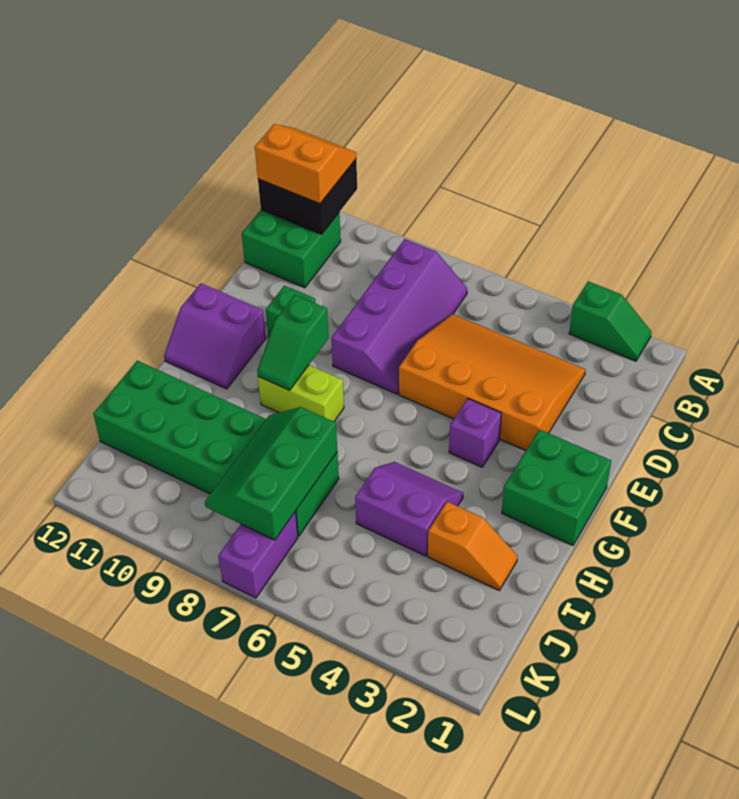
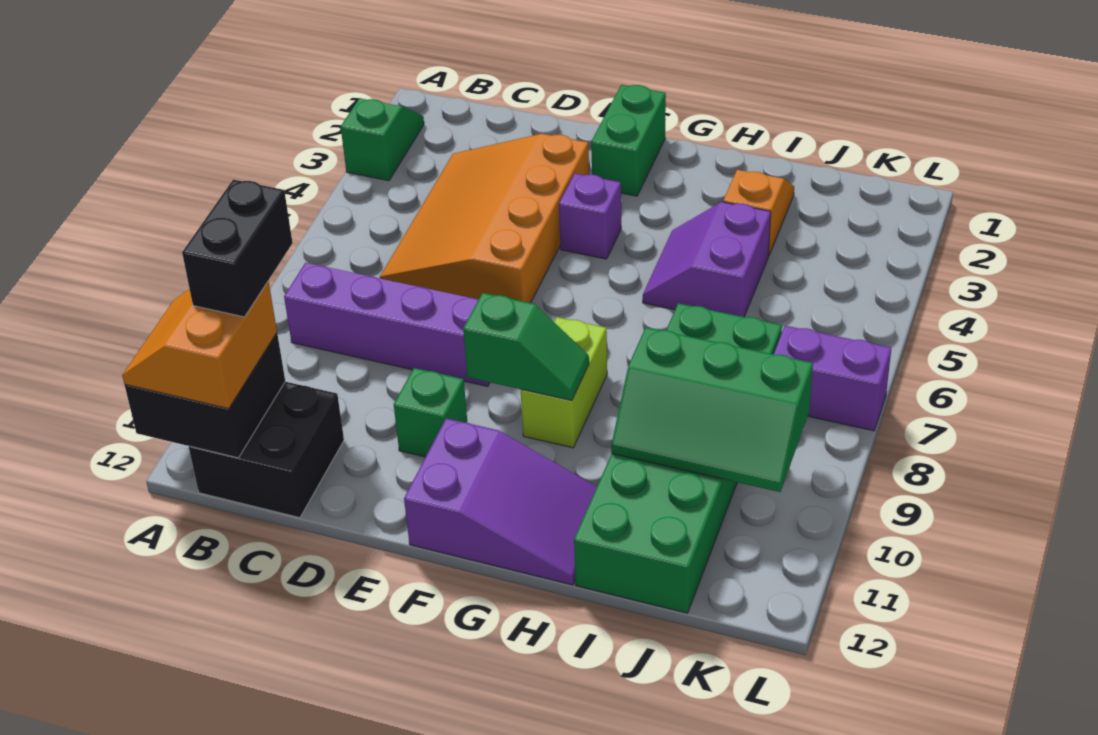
none -> black brick B10:B11 level 4
green brick B11:C12 level 1 -> black brick B11:C12 level 1
green brick F1:G2 level 1 -> green brick F1:F2 level 1
purple slope F11:G12 level 1 top F -> purple slope F11:H12 level 1 top F
green slope I7:K8 level 2 top 7 -> green slope I9:K10 level 2 top 9

